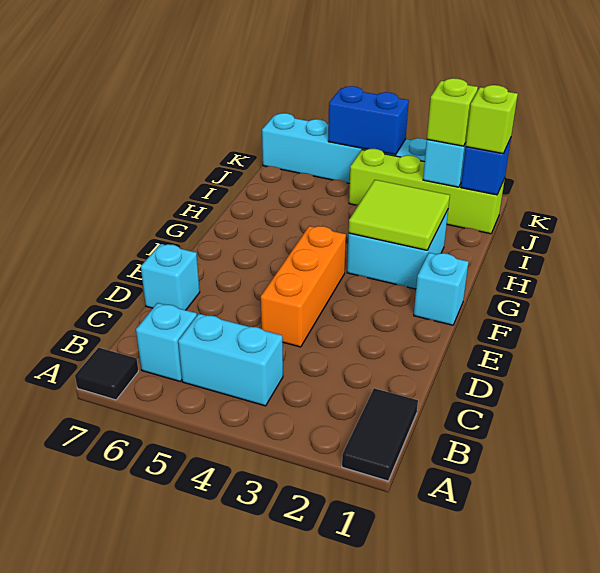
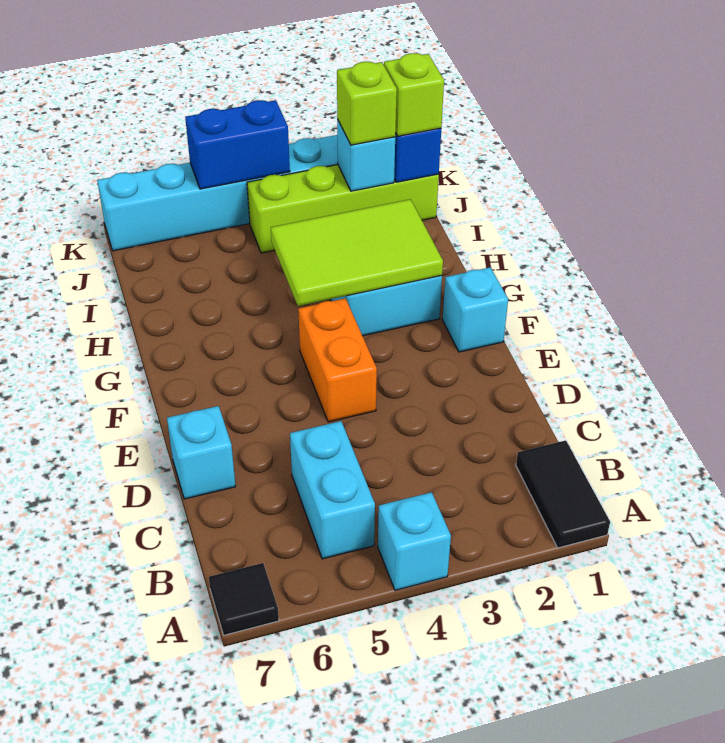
cyan brick B4:B5 level 1 -> cyan brick B5:C5 level 1
cyan brick B6 level 1 -> cyan brick A4 level 1
orange brick D4:F4 level 1 -> orange brick E4:F4 level 1
lime tile G2:H3 level 2 -> lime tile G2:H4 level 2

